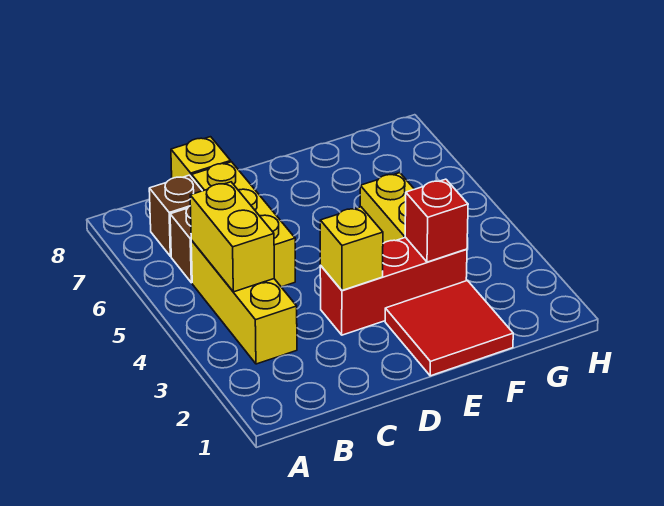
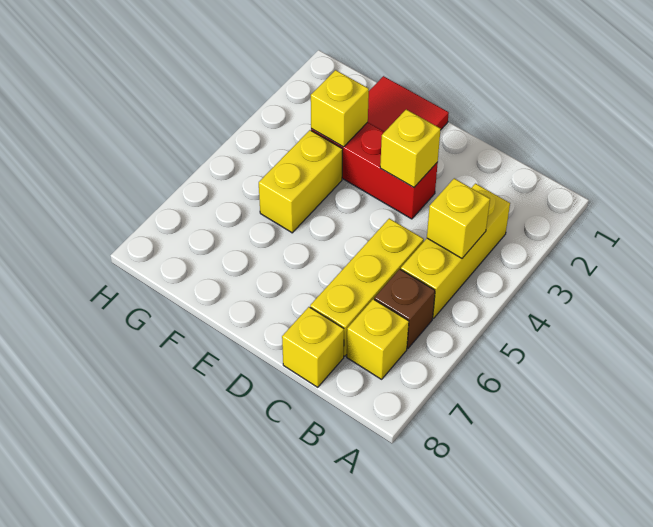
yellow brick B4:B5 level 2 -> yellow brick B4 level 2
brown brick B7 level 1 -> yellow brick B7 level 1
red brick F3 level 2 -> yellow brick F3 level 2

